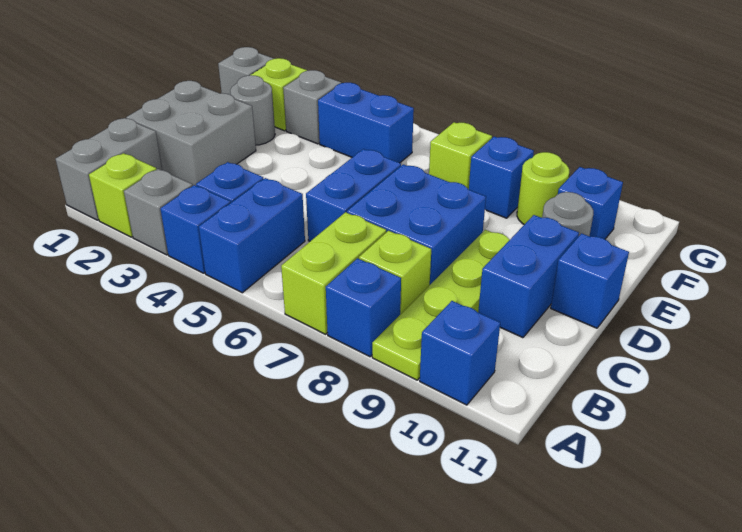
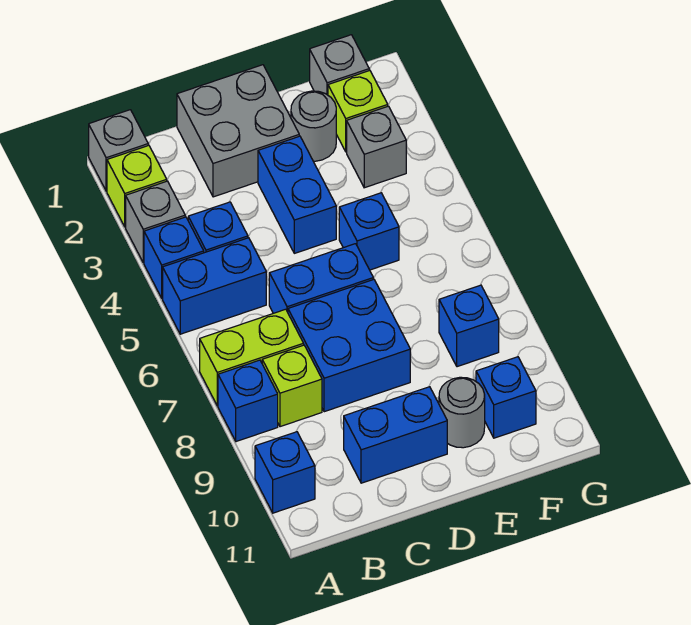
grey brick A1:B1 level 1 -> grey brick A1 level 1
lime plate A9:D9 level 1 -> none
blue brick D11 level 1 -> blue brick E5 level 1
blue brick F4:F5 level 1 -> blue brick D3:D4 level 1
lime brick F7 level 1 -> none
lime round brick F9 level 1 -> none

